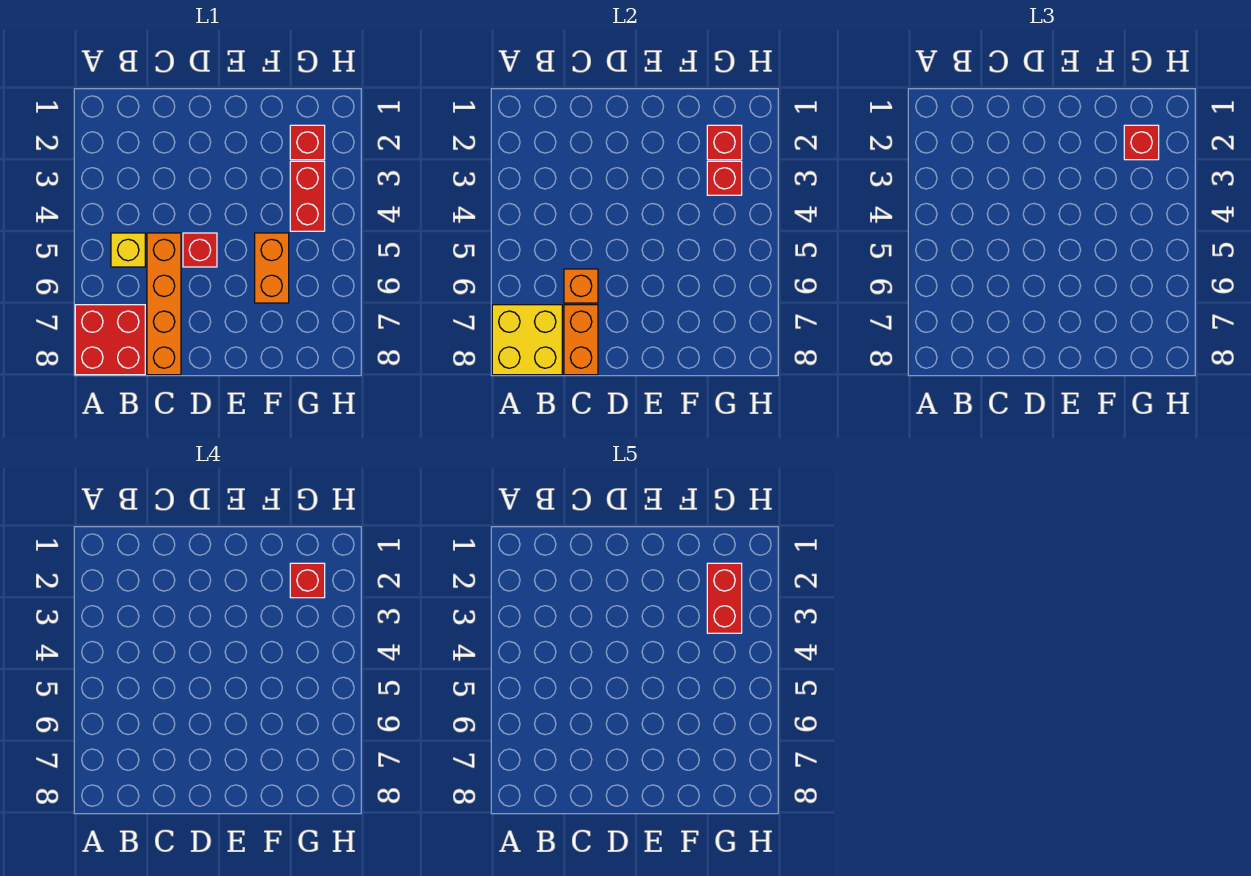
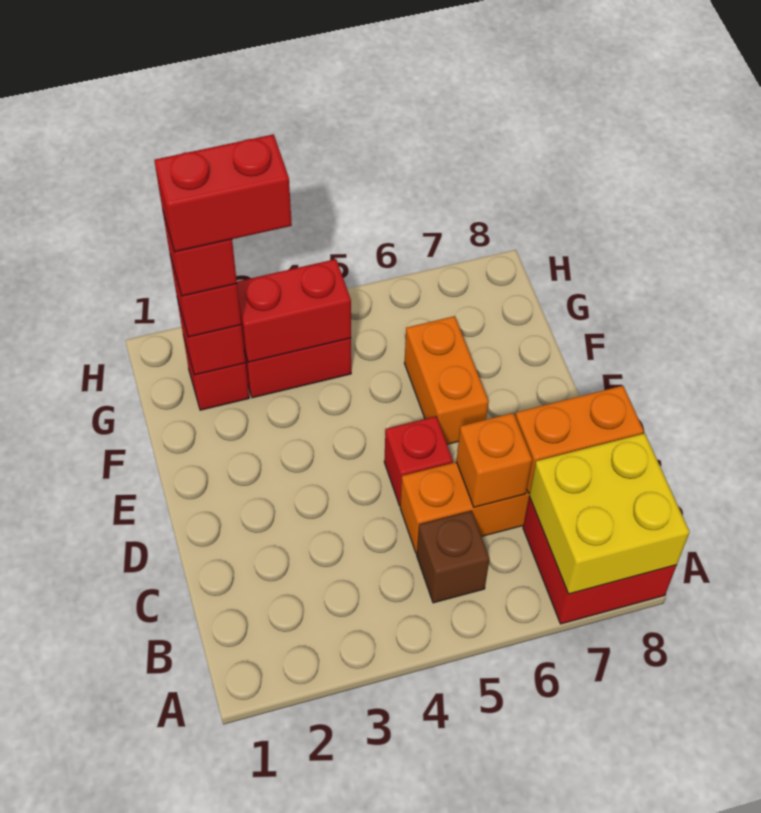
yellow brick B5 level 1 -> brown brick B5 level 1
orange brick F5:F6 level 1 -> orange brick E6:F6 level 1
red brick G3 level 2 -> red brick G3:G4 level 2

